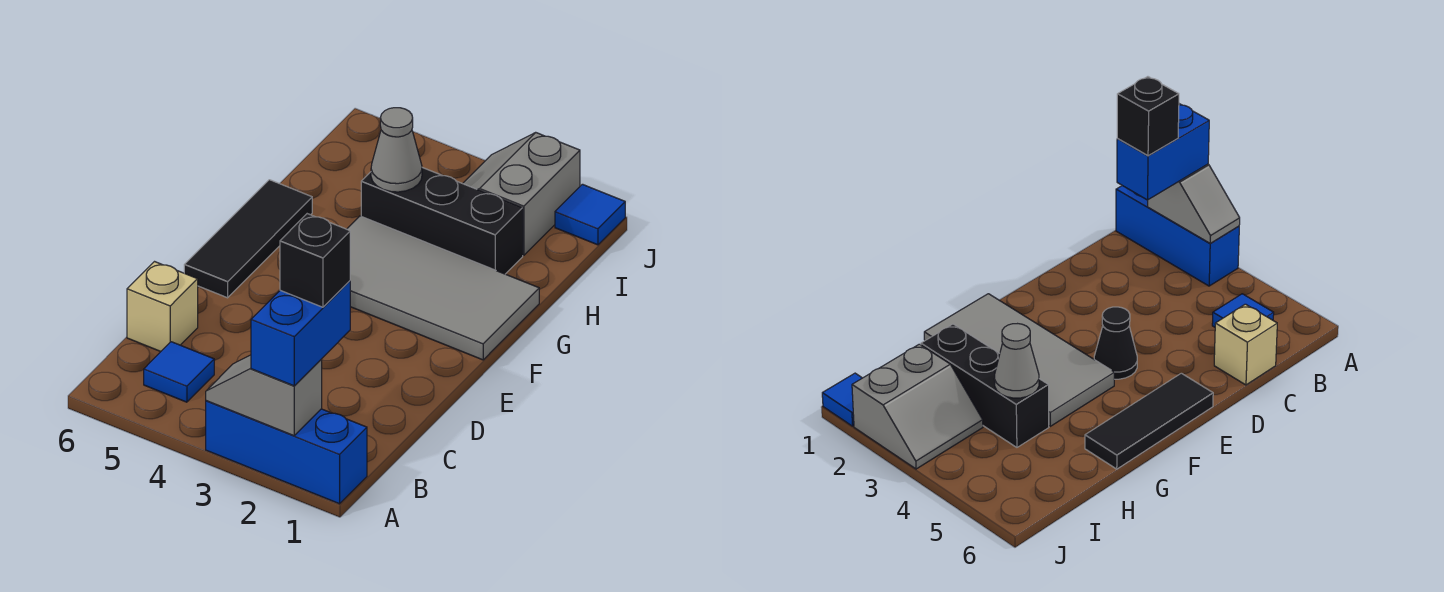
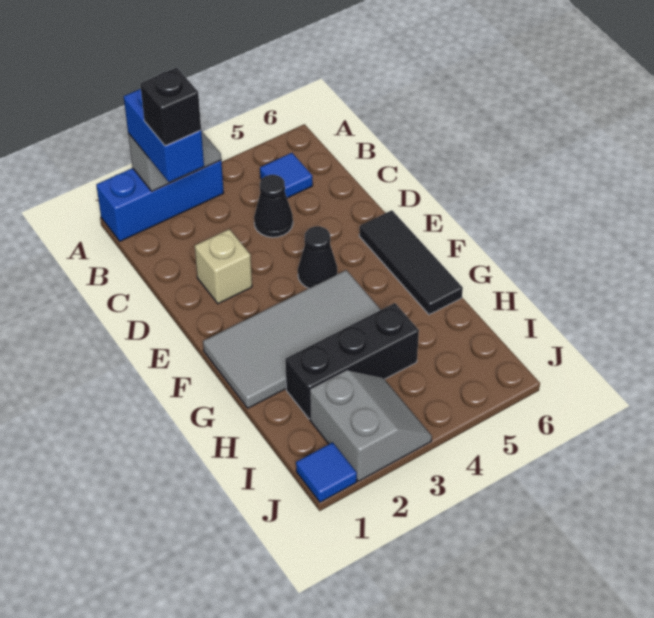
none -> black cone C4 level 1
tan brick C6 level 1 -> tan brick D2 level 1
grey cone H4 level 2 -> none

